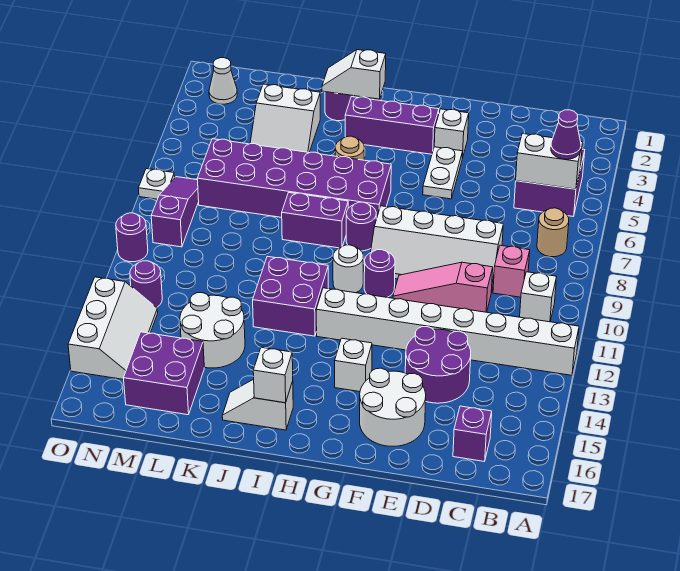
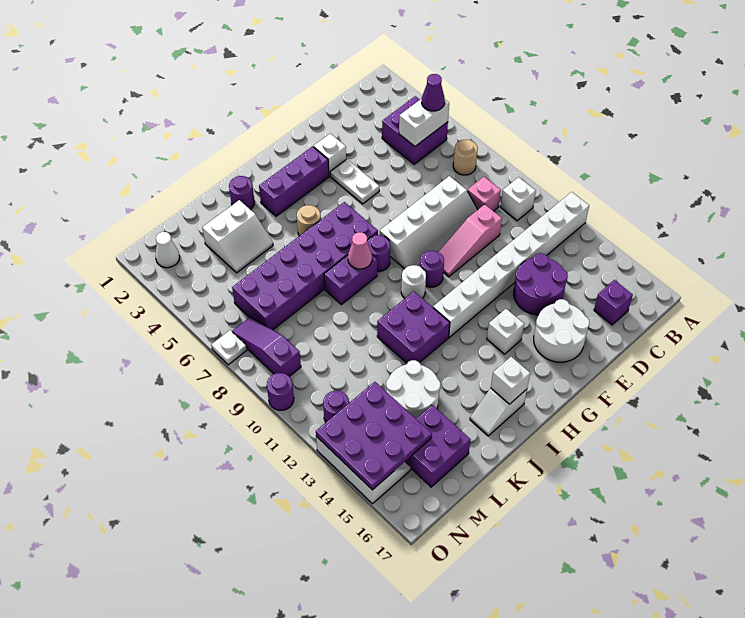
white slope I2:J2 level 2 top I -> none
none -> pink cone I8 level 2
none -> purple plate M13:O15 level 2

